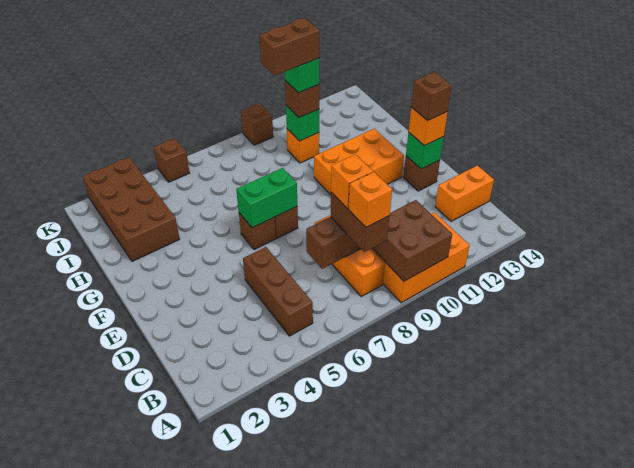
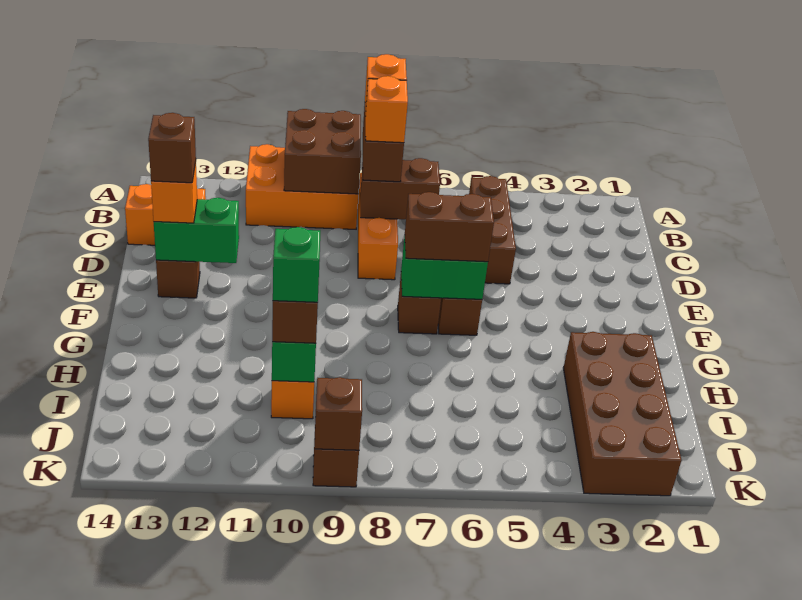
green brick E13 level 2 -> green brick E12:E13 level 2
orange brick F10:G12 level 1 -> none
brown brick I9:I10 level 5 -> brown brick F6:F7 level 3
brown brick K5 level 1 -> brown brick K9 level 2

